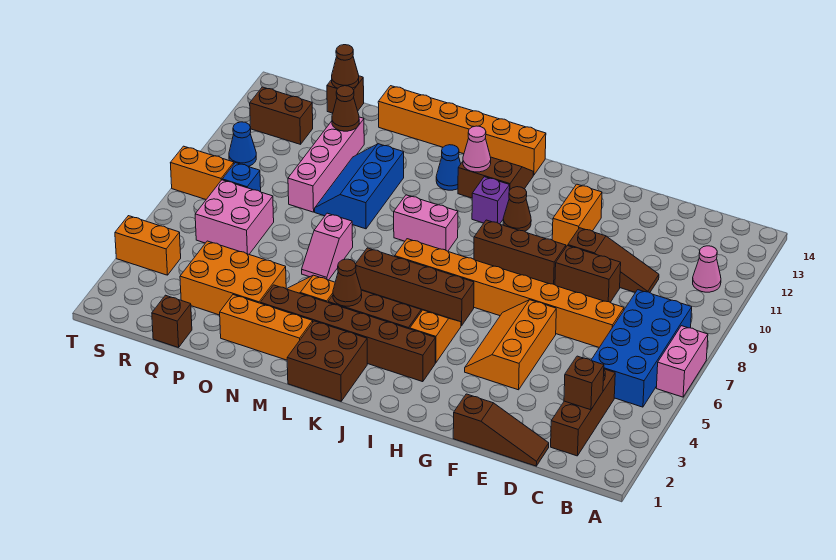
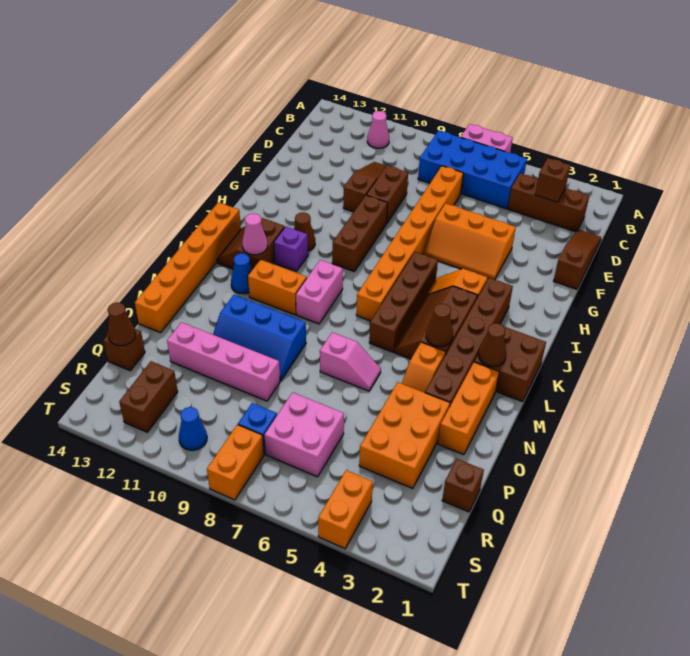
orange brick G11:G12 level 1 -> orange brick L10:L11 level 1
brown cone P12 level 2 -> brown cone L2 level 2

